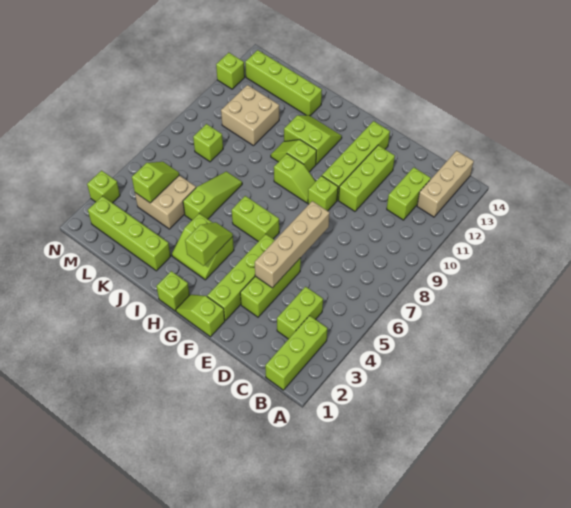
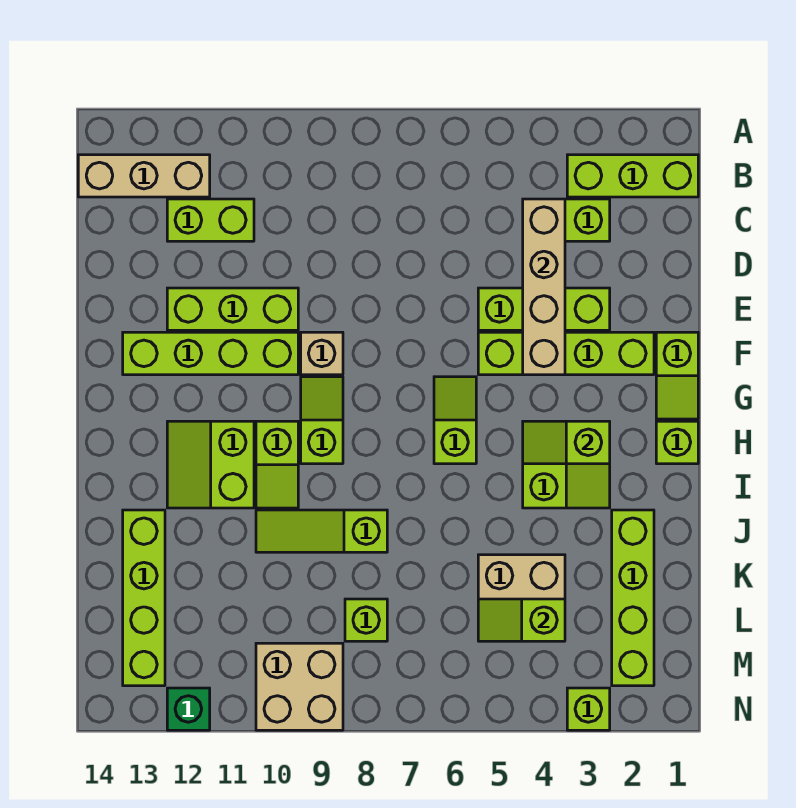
tan brick E4:E7 level 2 -> tan brick C4:F4 level 2
lime brick F9 level 1 -> tan brick F9 level 1
lime brick G6:H6 level 1 -> lime slope G6:H6 level 1 top H
lime slope J5:J7 level 1 top 5 -> lime slope J8:J10 level 1 top 8
tan brick K10:L11 level 1 -> tan brick M9:N10 level 1
lime brick N12 level 1 -> green brick N12 level 1

